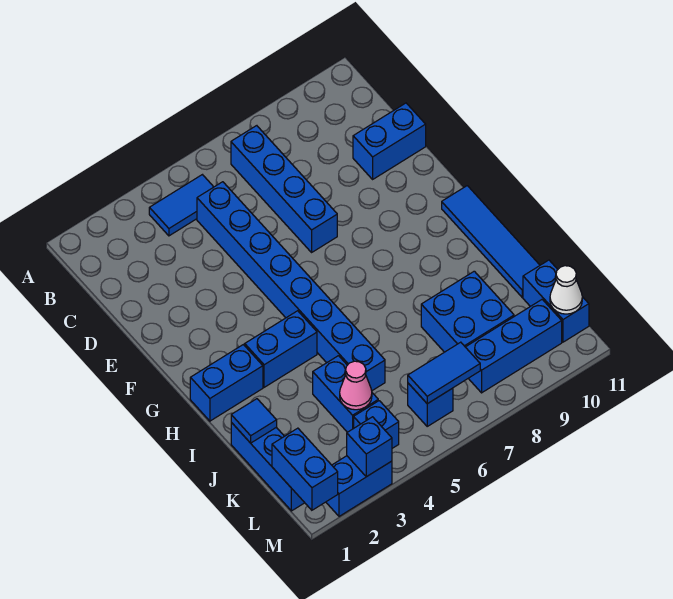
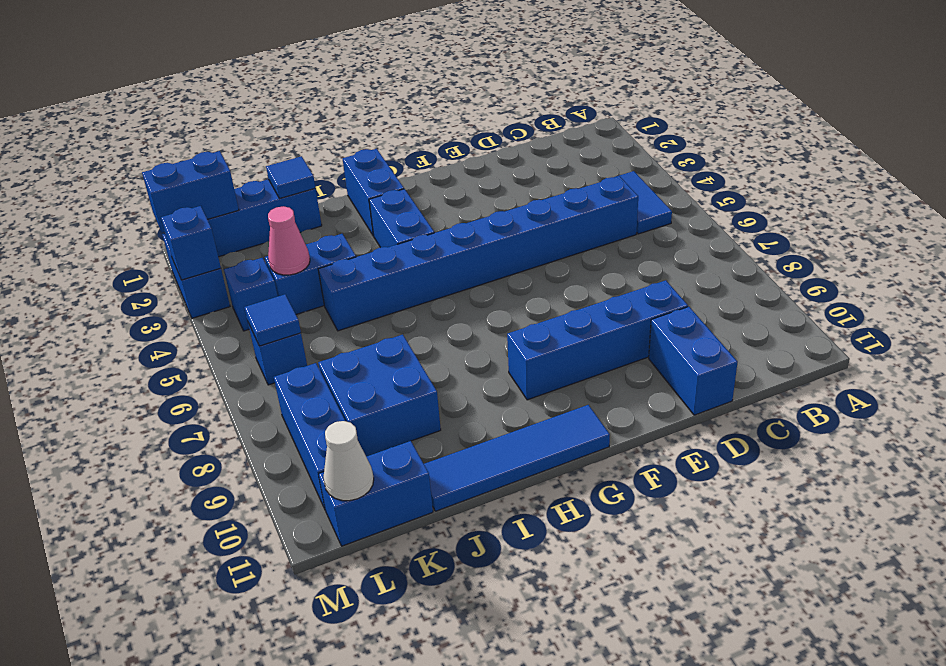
blue brick B7:E7 level 1 -> blue brick D9:G9 level 1
blue tile L6:L7 level 2 -> blue tile L6 level 2

